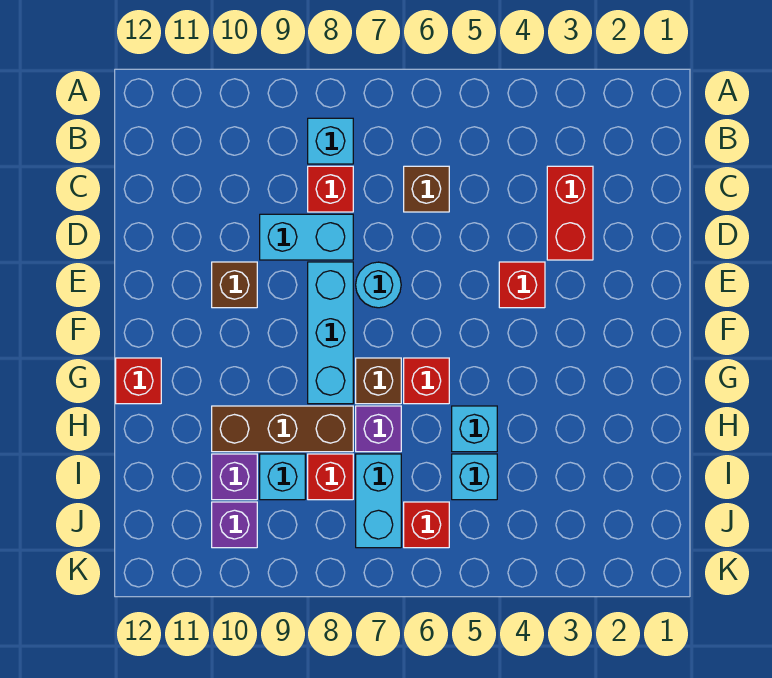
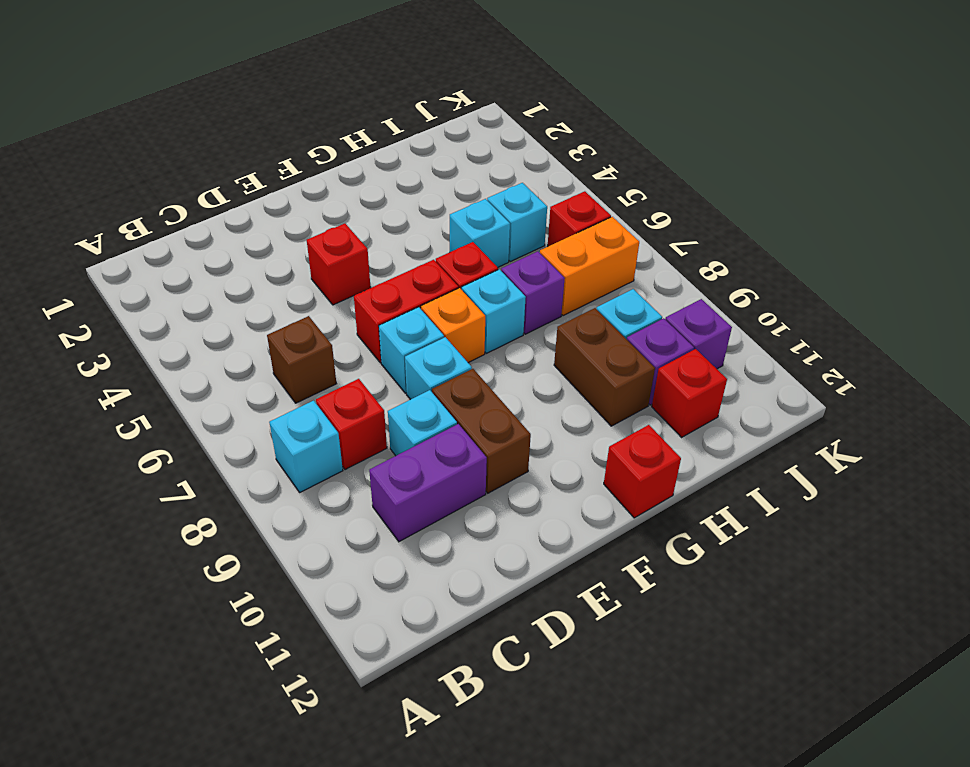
red brick C3:D3 level 1 -> red brick E6:F6 level 1
none -> purple brick C10:D10 level 1
cyan brick D8:D9 level 1 -> cyan brick D9 level 1
cyan round brick E7 level 1 -> cyan brick E7 level 1
cyan brick E8:G8 level 1 -> cyan brick E8 level 1
brown brick E10 level 1 -> brown brick E9:E10 level 1
none -> orange brick F7 level 1
brown brick G7 level 1 -> cyan brick G7 level 1
brown brick H8:H10 level 1 -> brown brick H9:H10 level 1
cyan brick I7:J7 level 1 -> orange brick I7:J7 level 1
red brick I8 level 1 -> red brick I11 level 1

